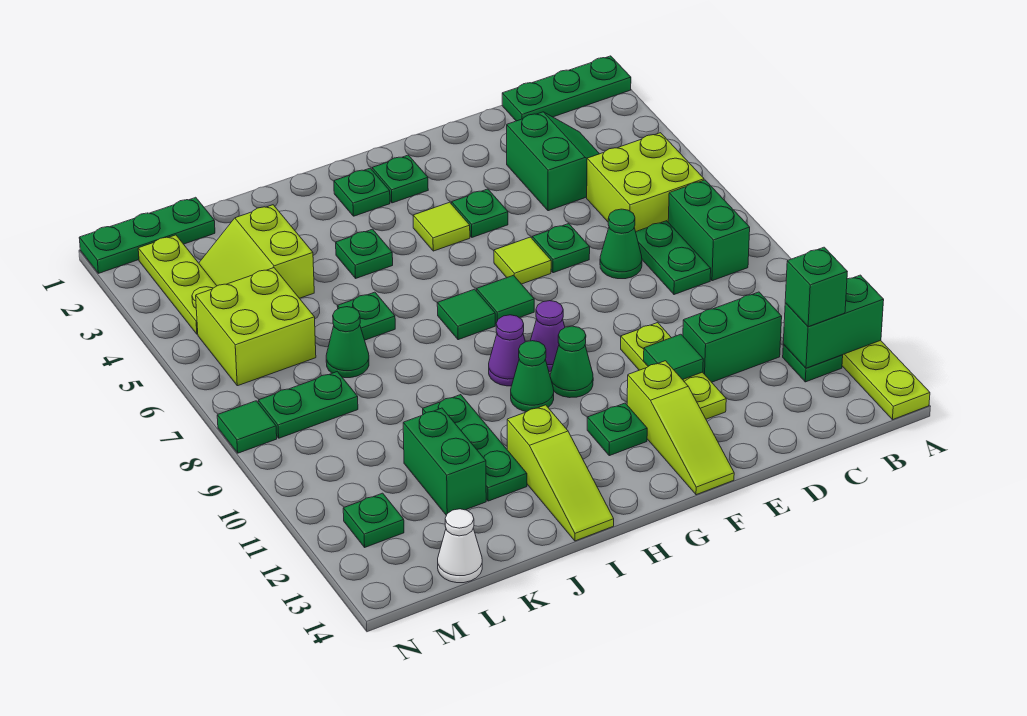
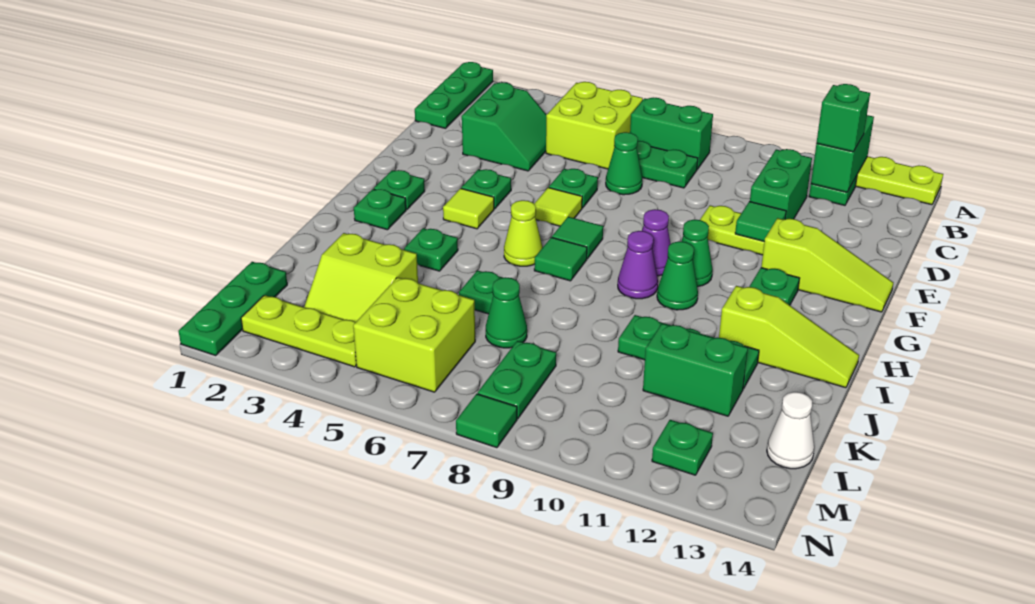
green slope C3:D4 level 1 top D -> green slope C3:D4 level 1 top 3
none -> lime cone H6 level 1

